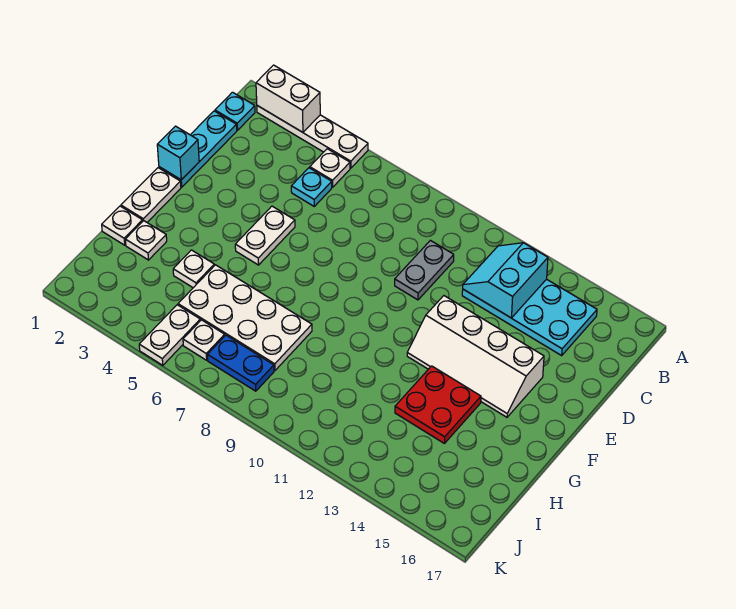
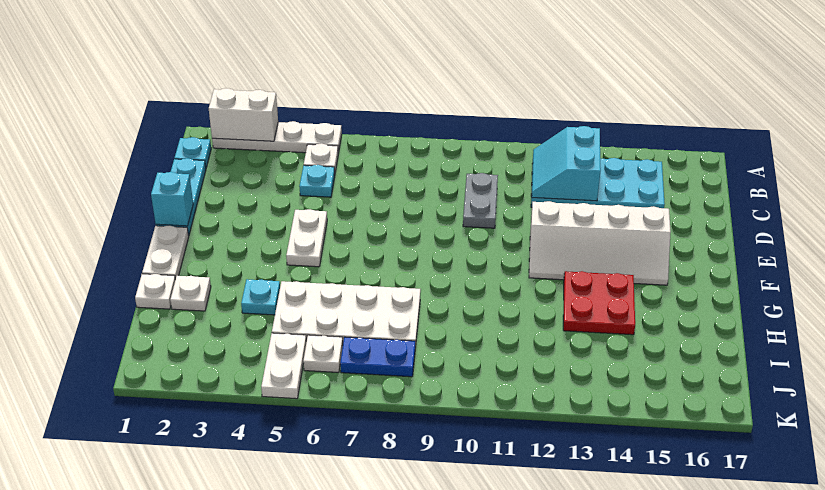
white plate H4 level 1 -> cyan plate H4 level 1

